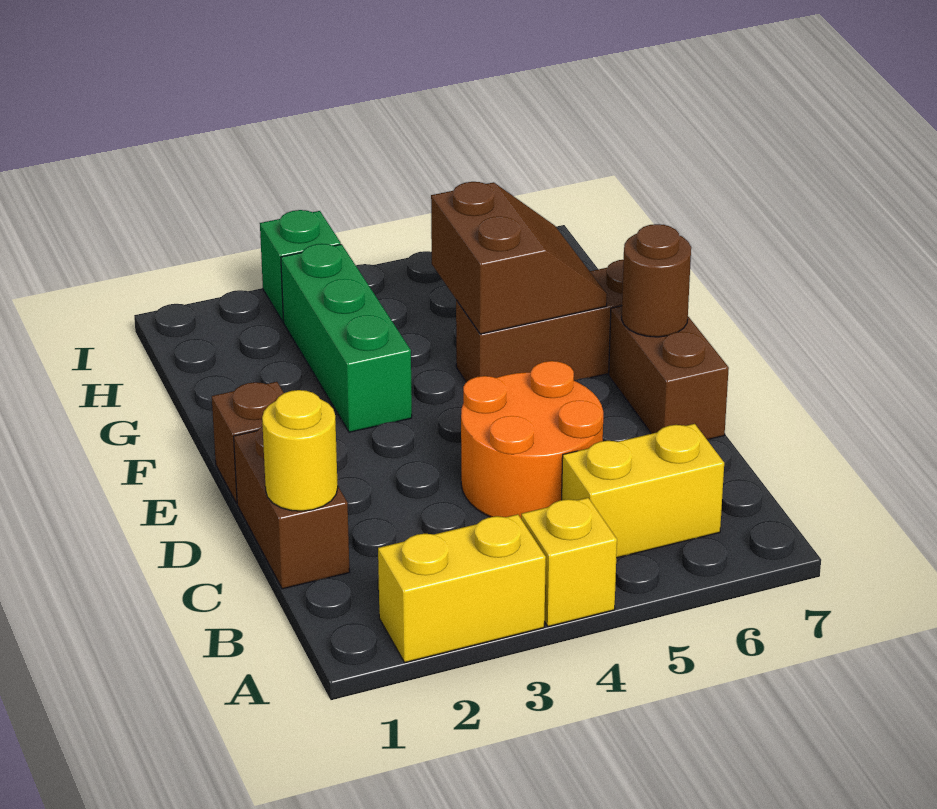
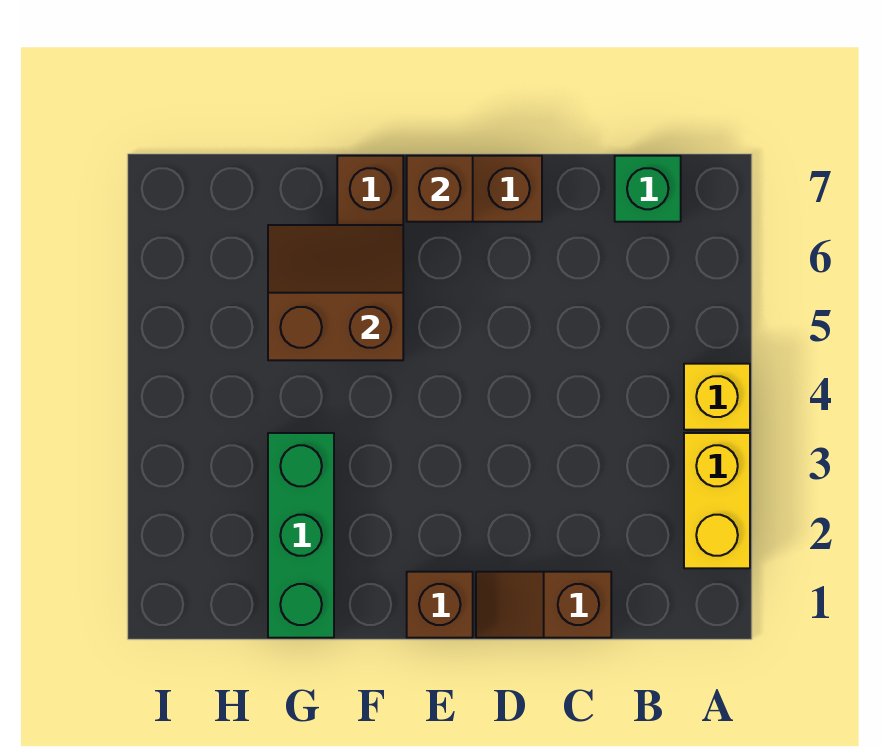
yellow brick B5:B6 level 1 -> none
brown brick C1:D1 level 1 -> brown slope C1:D1 level 1 top C
yellow round brick C1 level 2 -> none
orange round brick C4:D5 level 1 -> none
brown round brick E7 level 2 -> brown brick E7 level 2
green brick F3:H3 level 1 -> green brick G1:G3 level 1
green brick I3 level 1 -> green brick B7 level 1

